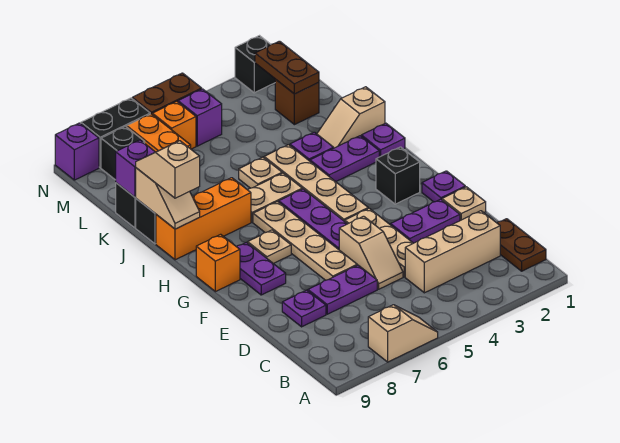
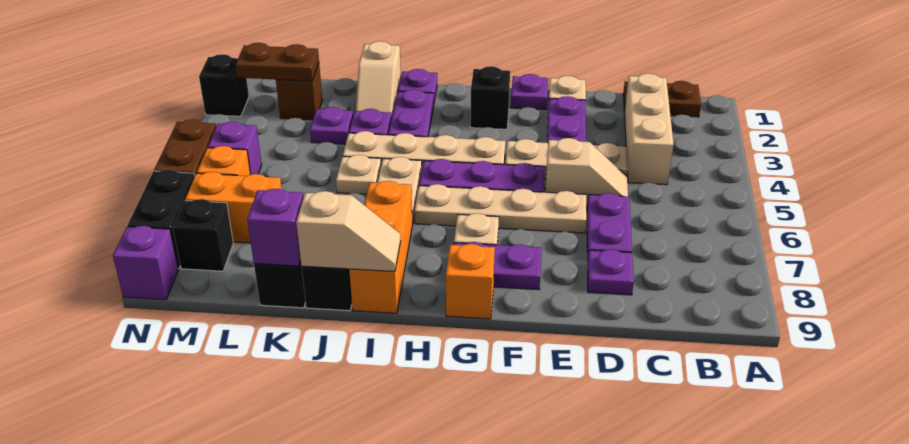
tan slope A6:A7 level 1 top 7 -> none
tan slope I9:J9 level 3 top I -> none
none -> purple plate K3 level 1

